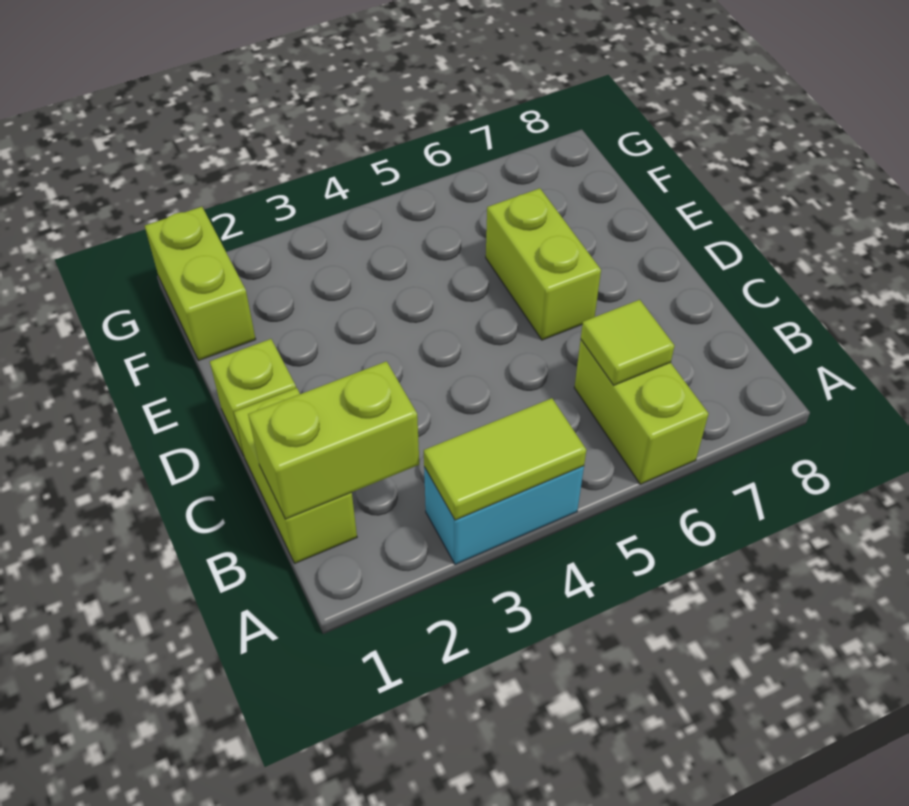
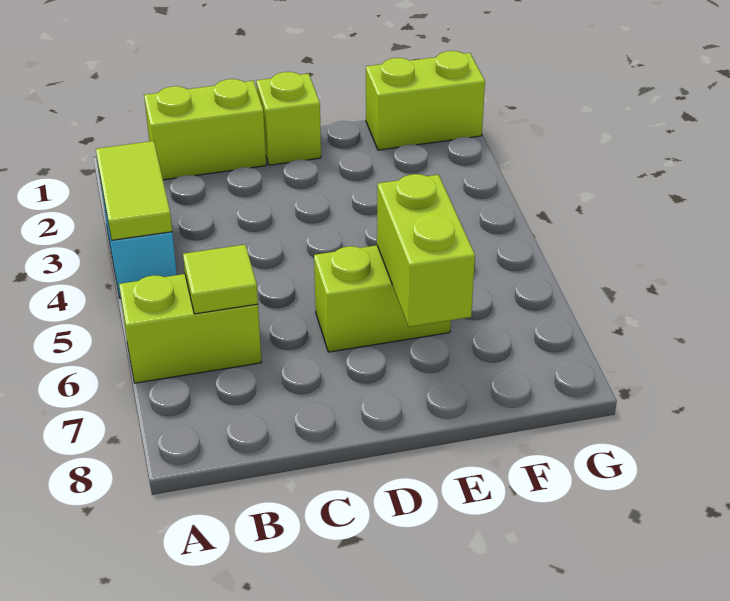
lime brick B1:B2 level 2 -> lime brick E6:E7 level 2

